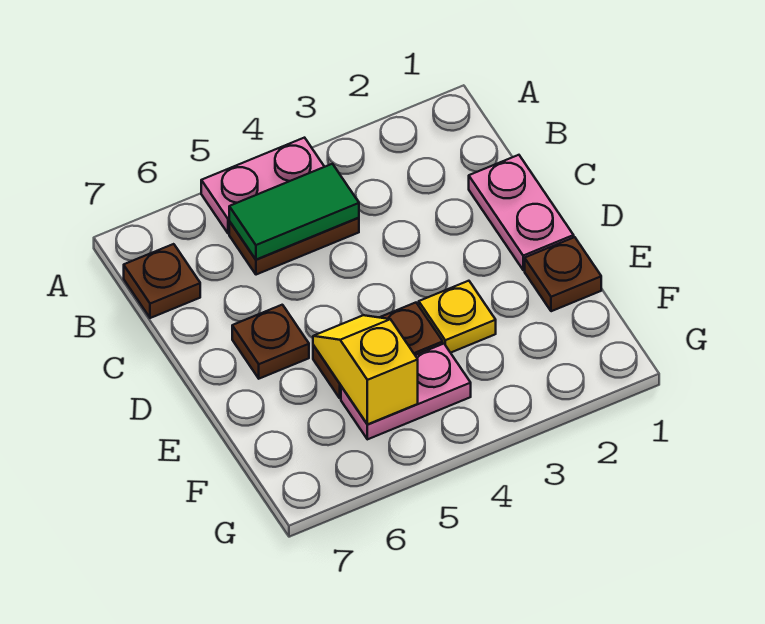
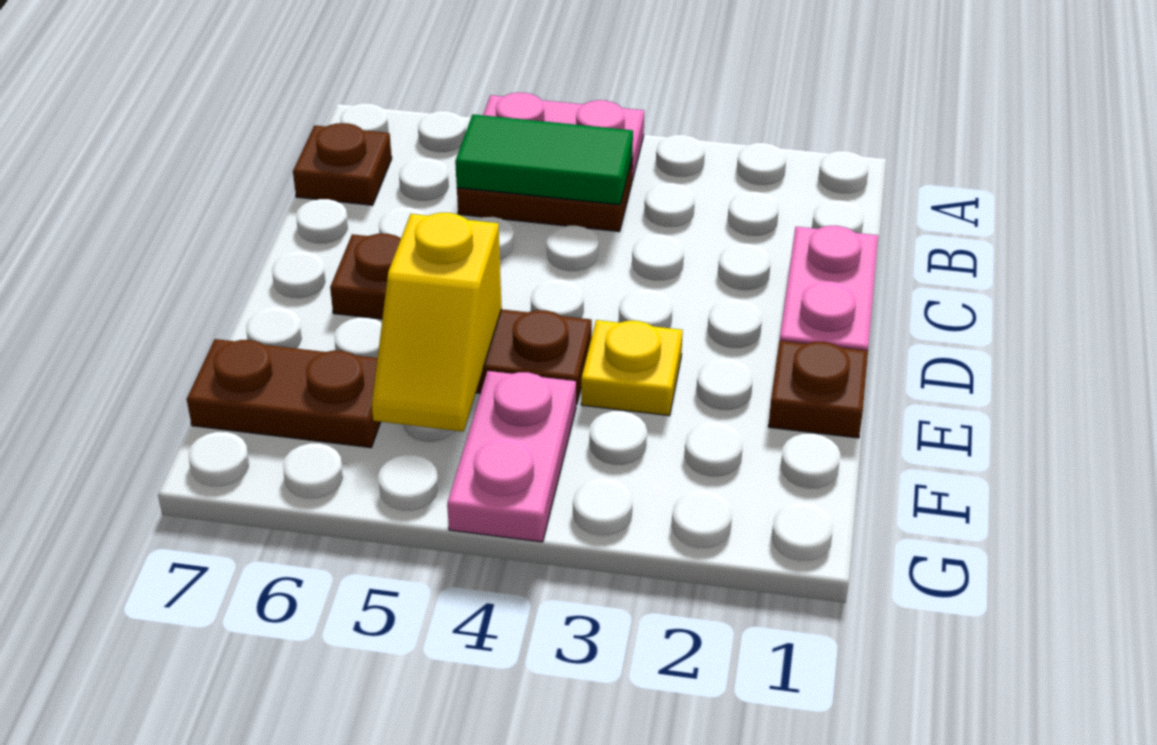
yellow slope E5:F5 level 2 top F -> yellow slope E5:F5 level 2 top E
pink plate F4:F5 level 1 -> pink plate F4:G4 level 1
none -> brown plate F6:F7 level 1

